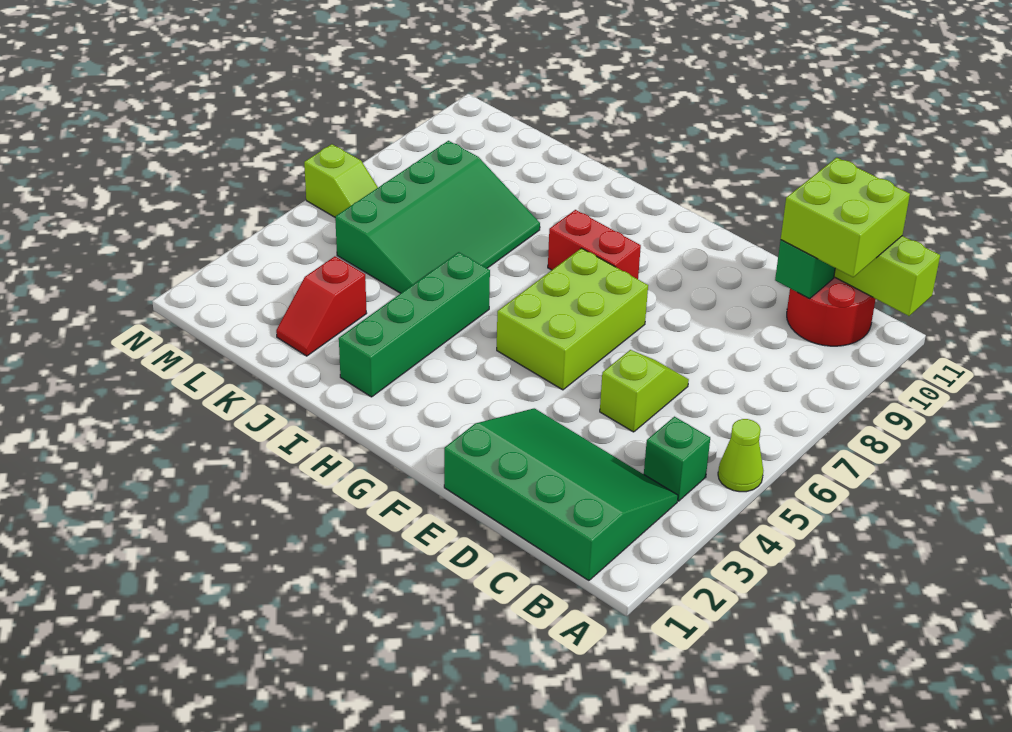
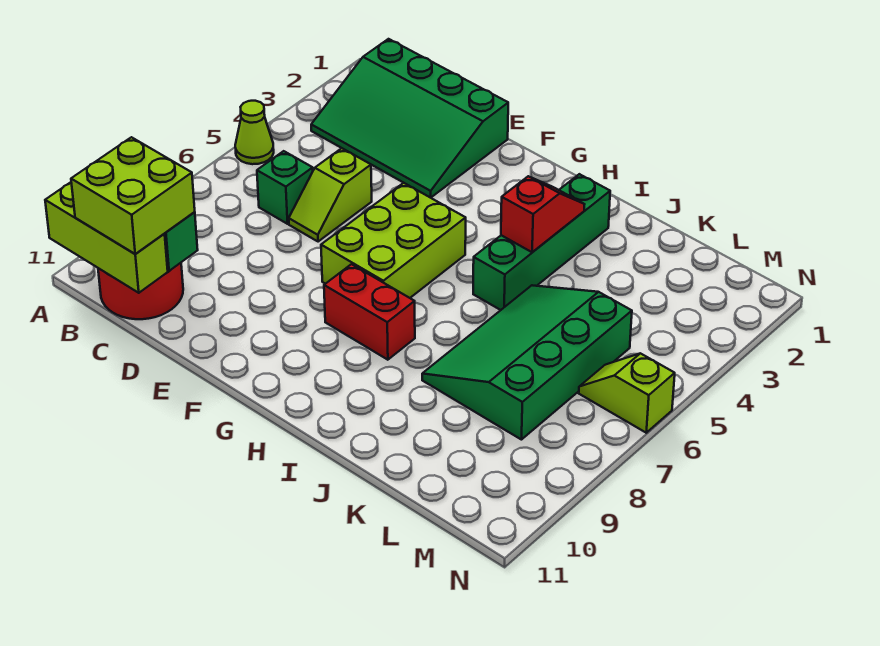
green brick B4 level 1 -> green brick C6 level 1
red slope K2:K3 level 1 top 3 -> red slope I3:I4 level 2 top 4

